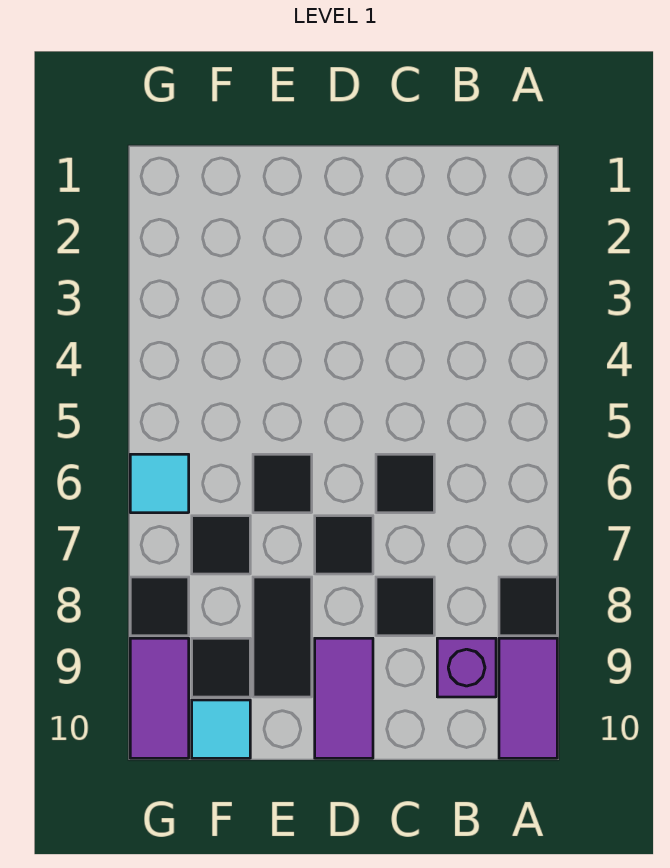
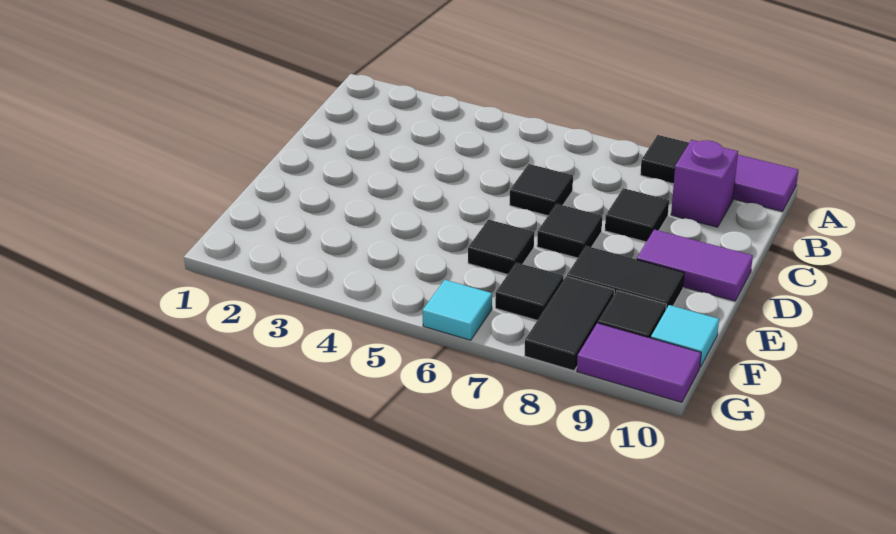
black tile G8 level 1 -> black tile F8:G8 level 1

